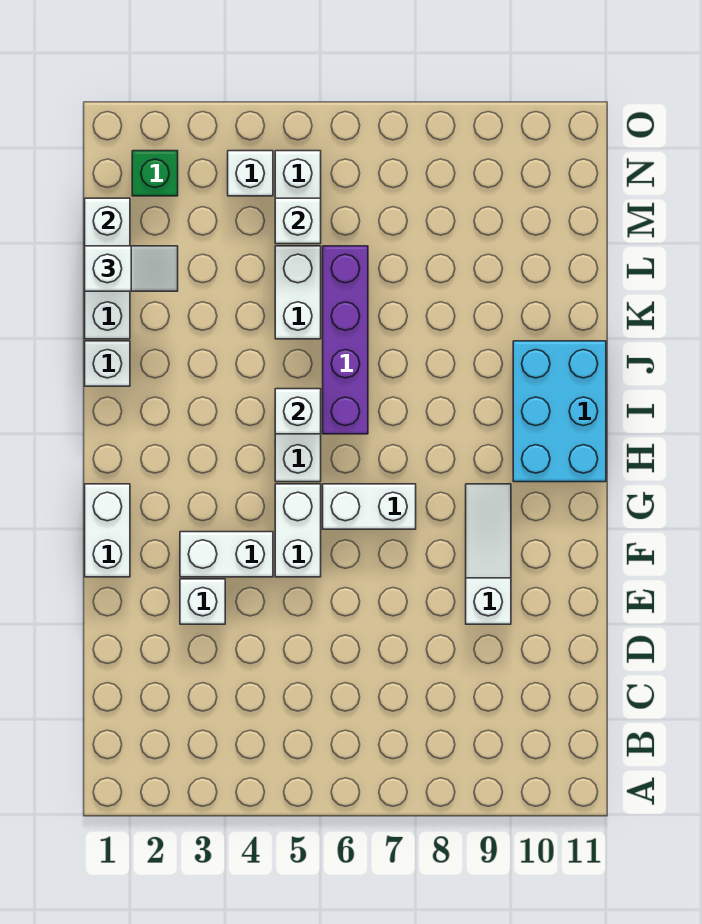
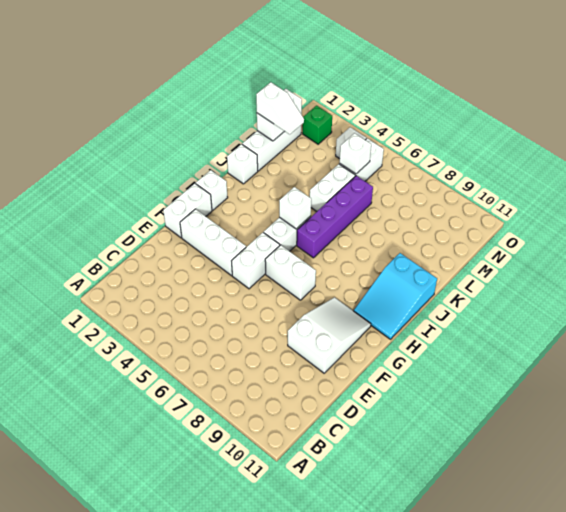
white brick E3 level 1 -> white brick H1 level 1
white slope E9:G9 level 1 top E -> white slope E9:G10 level 1 top E
white brick F3:F4 level 1 -> white brick F2:F4 level 1
cyan brick H10:J11 level 1 -> cyan slope H10:J11 level 1 top J

